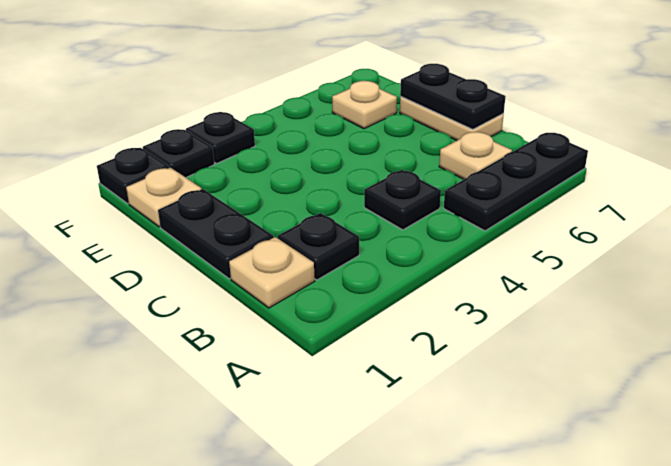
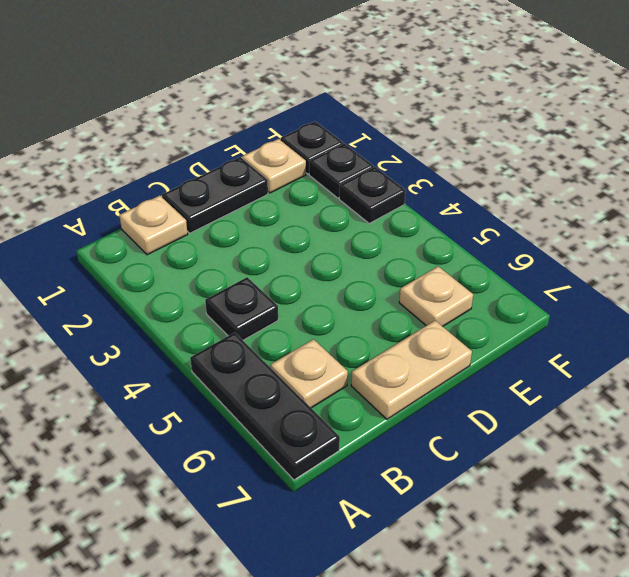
black plate B2 level 1 -> none
black plate C7:D7 level 2 -> none

